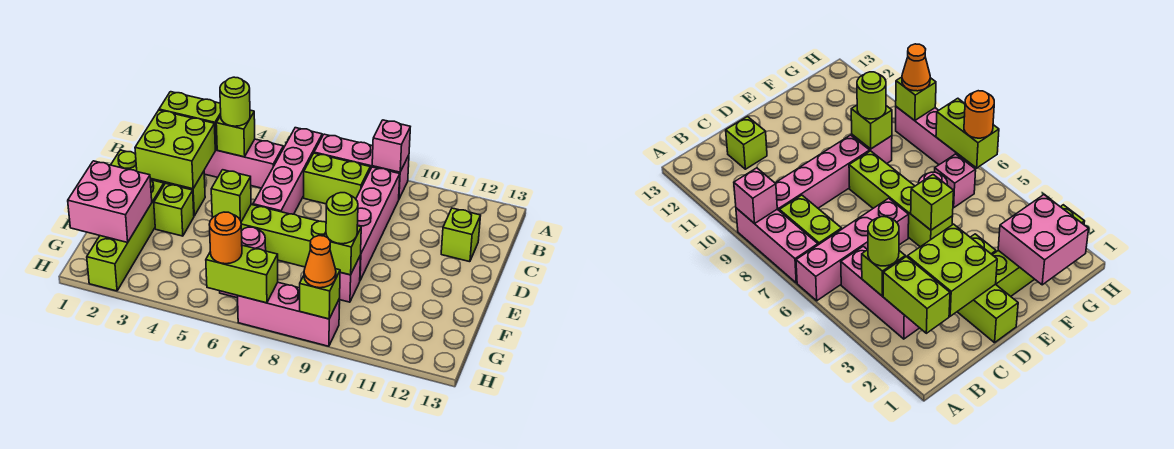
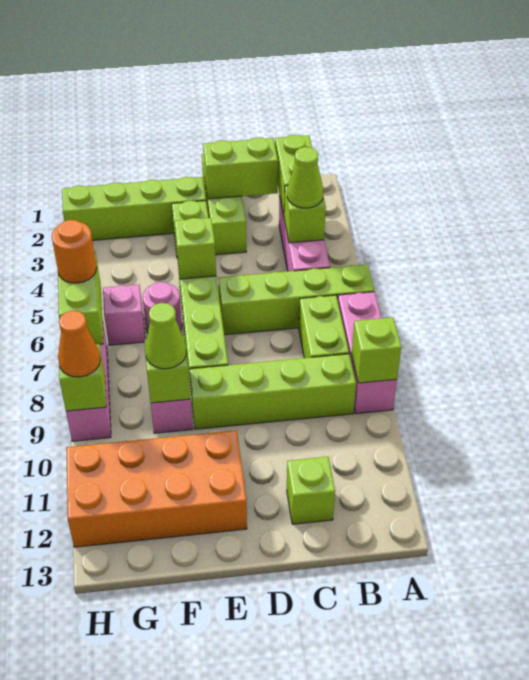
pink brick A6:D6 level 1 -> lime brick A6:D6 level 1
pink brick A9 level 2 -> lime brick A9 level 2
lime round brick B4 level 3 -> lime cone B4 level 3
pink brick B9:E9 level 1 -> lime brick B9:E9 level 1
lime brick C2:D3 level 2 -> lime brick C2:D2 level 2
none -> orange brick E11:H12 level 1
pink brick F1:G2 level 2 -> none
lime round brick F9 level 3 -> lime cone F9 level 3

